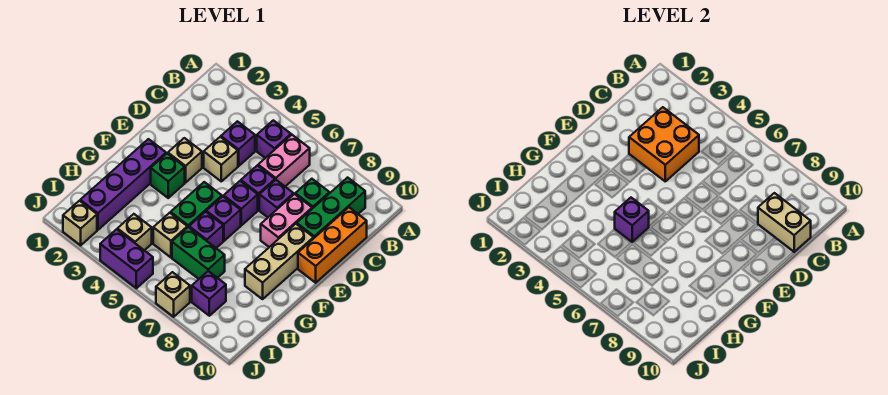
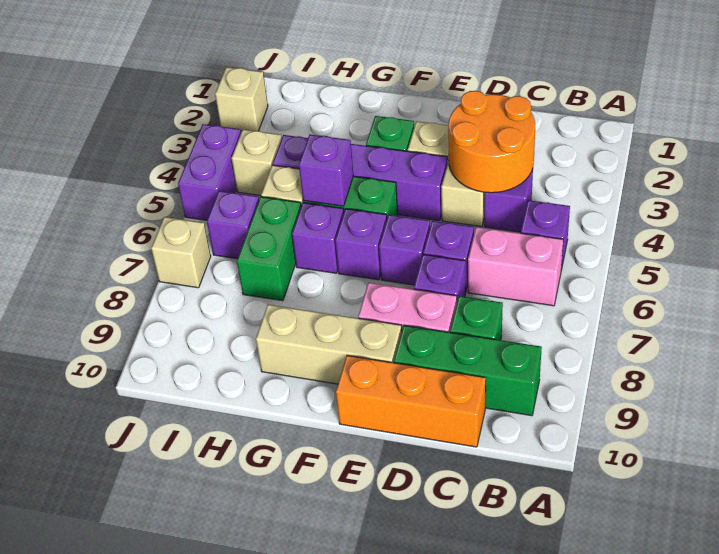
orange brick C3:D4 level 2 -> orange round brick C3:D4 level 2
tan brick C9:C10 level 2 -> none
purple brick F2:I2 level 1 -> purple brick E4:H4 level 1
purple brick I8 level 1 -> purple brick I6 level 1

